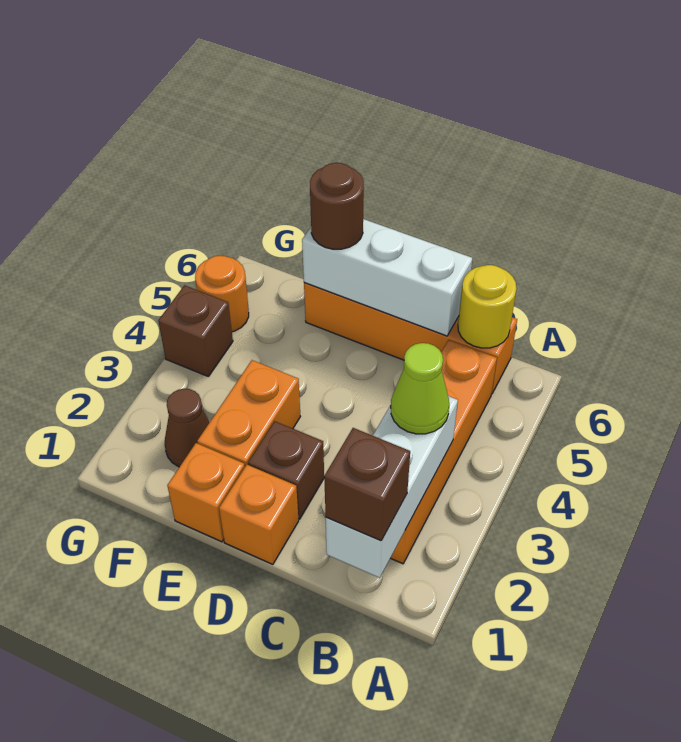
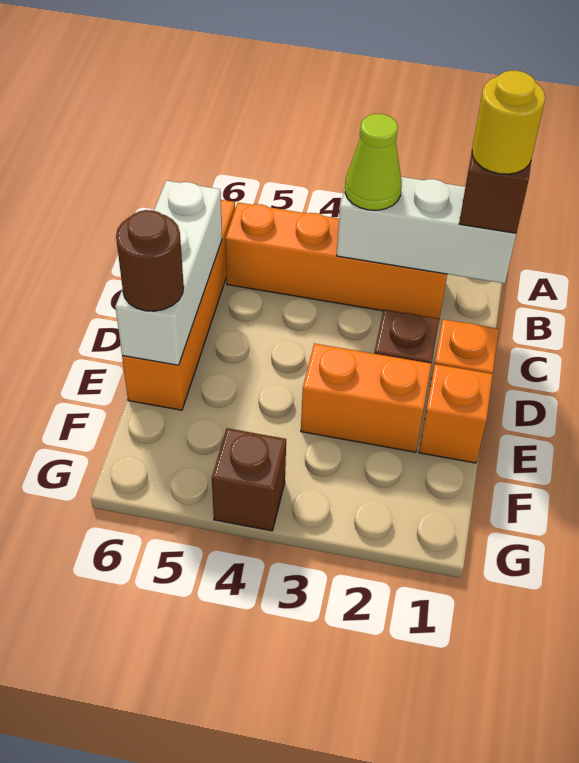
yellow round brick B6 level 2 -> yellow round brick B1 level 4
brown cone F2 level 1 -> none
orange round brick G5 level 1 -> none

